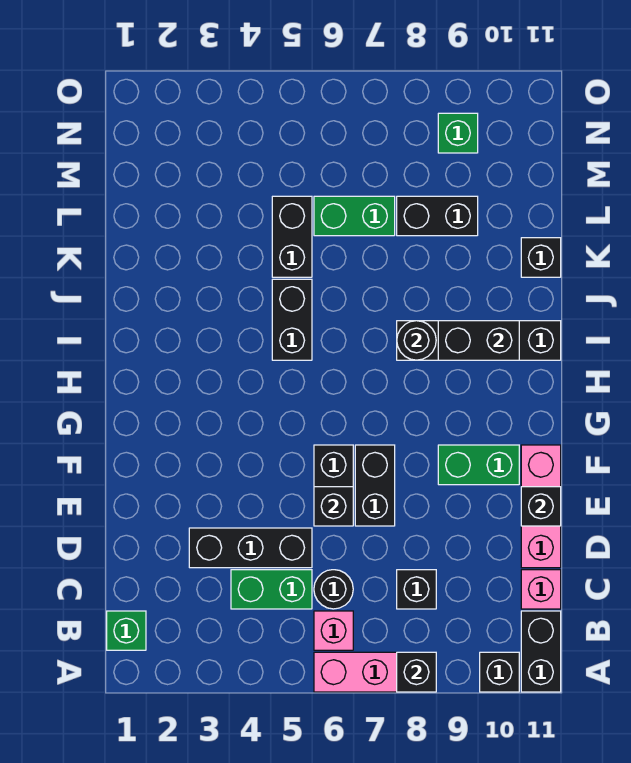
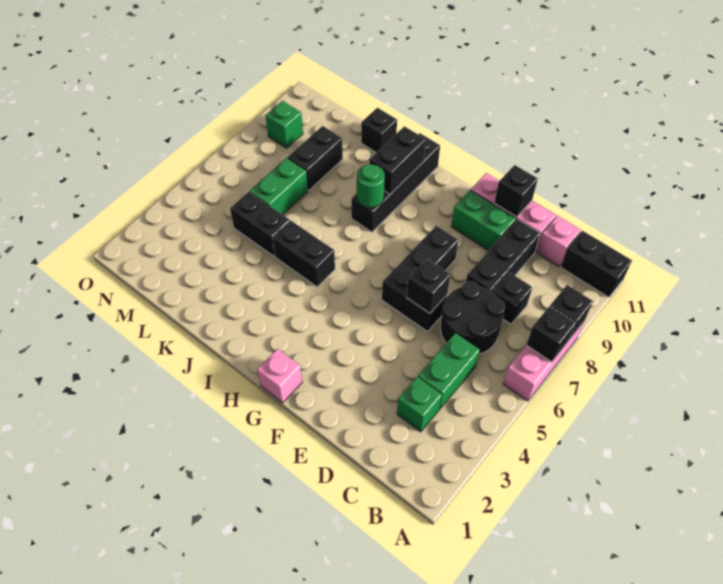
black brick A10 level 1 -> black brick A7 level 2
green brick B1 level 1 -> green brick C3 level 1
pink brick B6 level 1 -> pink brick G1 level 1
black round brick C6 level 1 -> black round brick C6:D7 level 1
black brick D3:D5 level 1 -> black brick D8:D10 level 1
black brick E7:F7 level 1 -> black brick F7:F8 level 1
green brick F9:F10 level 1 -> green brick E10:F10 level 1
black round brick I8 level 2 -> green round brick I8 level 2

